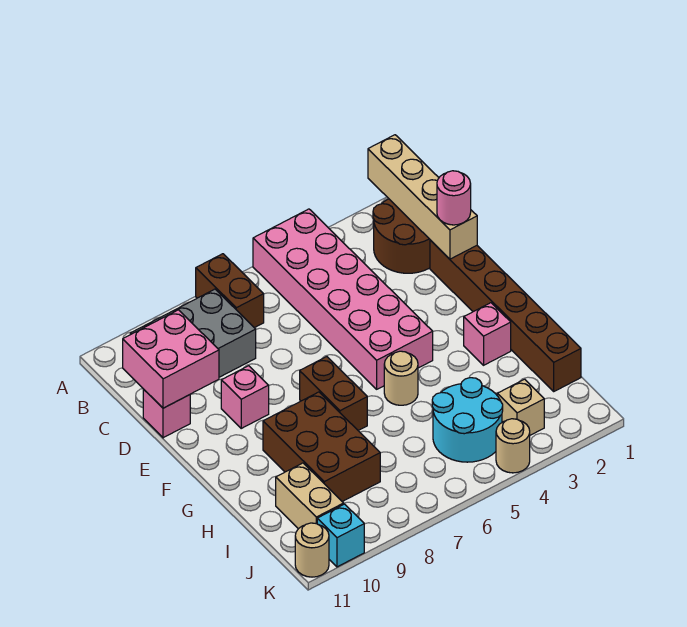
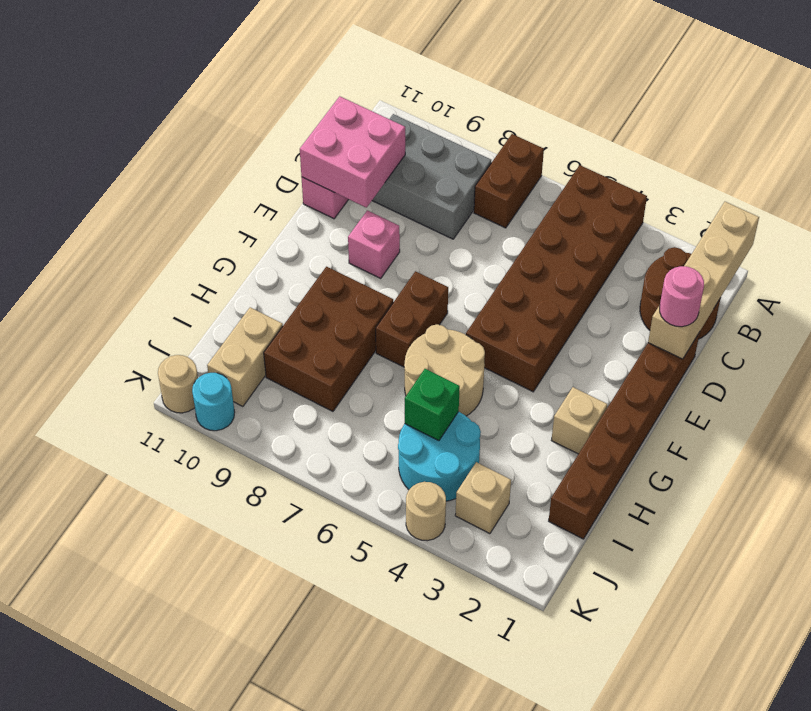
pink brick A4:F5 level 1 -> brown brick A4:F5 level 1
pink brick G2 level 1 -> tan brick G2 level 1
tan round brick G5 level 1 -> tan round brick G5:H6 level 1
none -> green brick I5 level 2
cyan brick K10 level 1 -> cyan round brick K10 level 1

